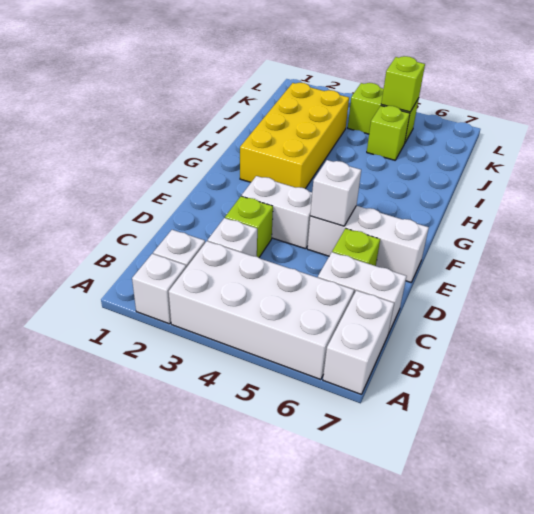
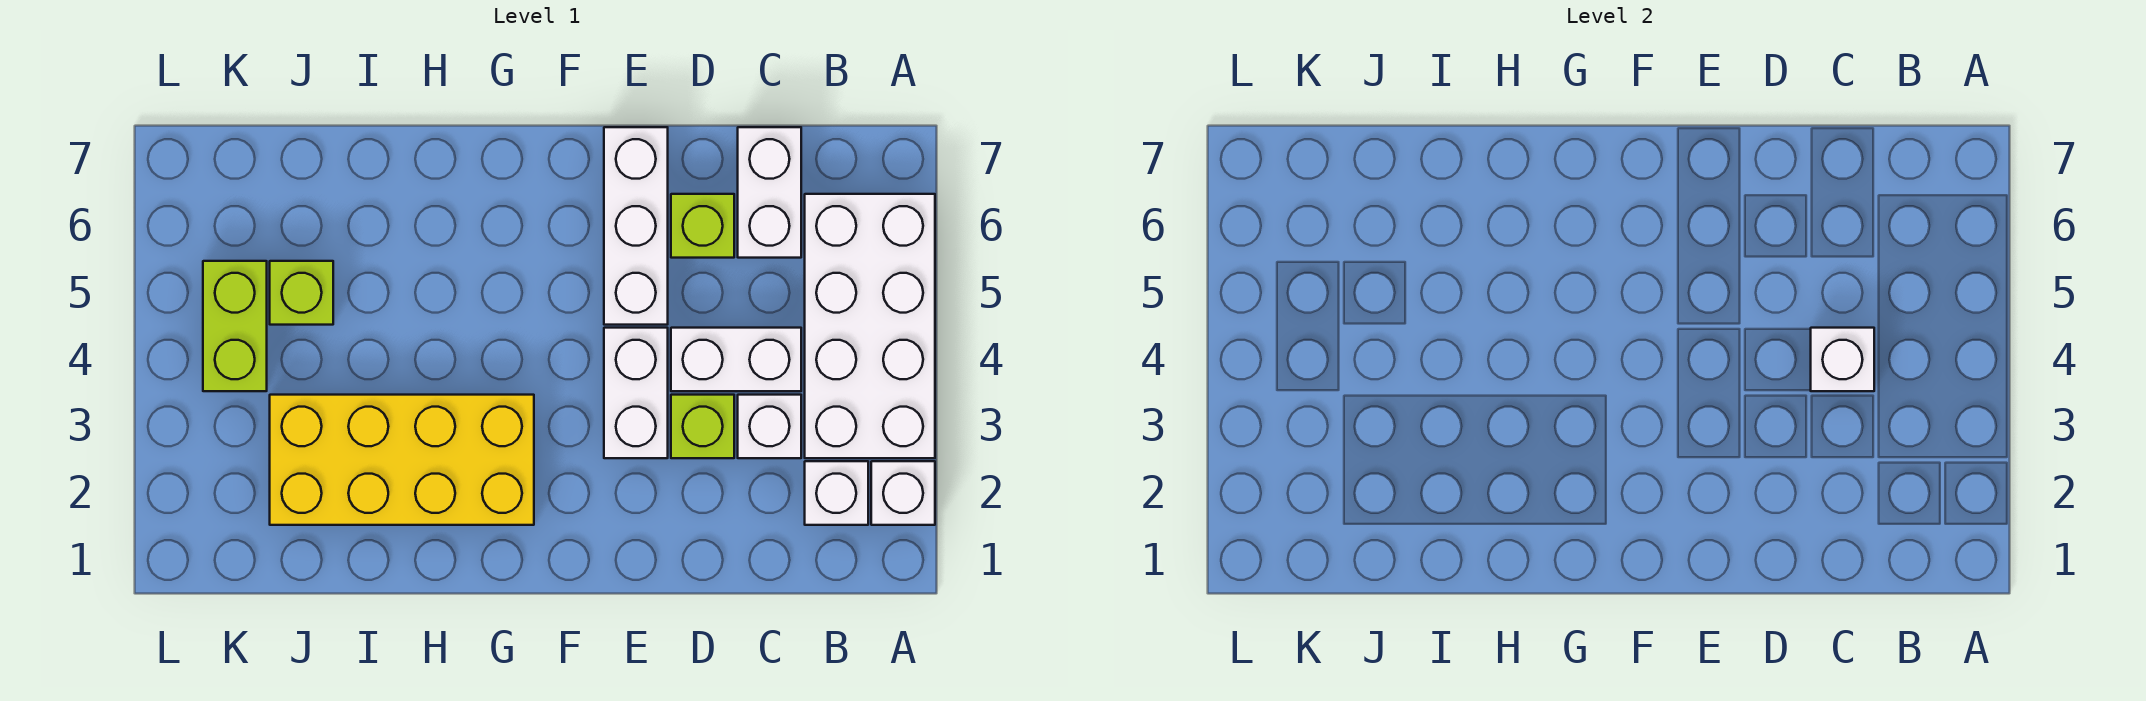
white brick A7:B7 level 1 -> white brick C4:D4 level 1
white brick E5 level 2 -> white brick C4 level 2
lime brick K5 level 2 -> none

